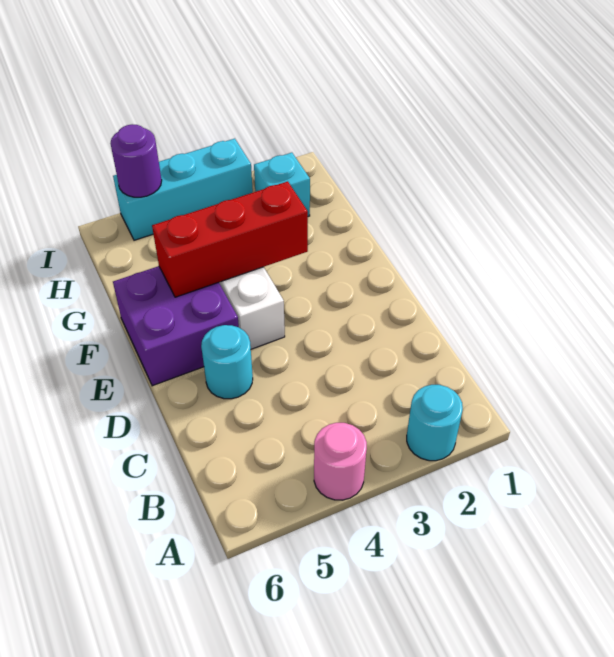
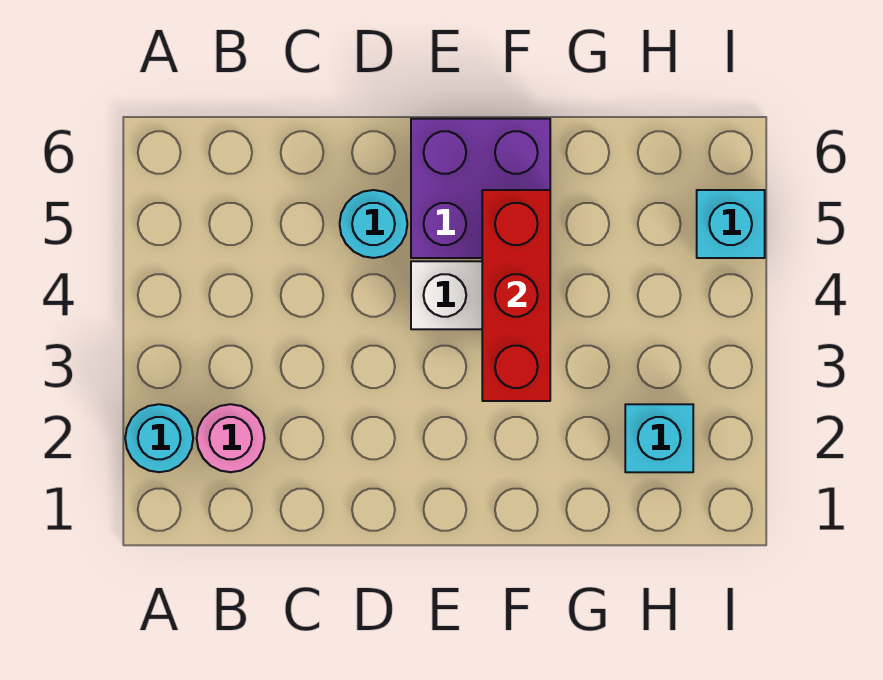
pink round brick A4 level 1 -> pink round brick B2 level 1
cyan brick I3:I5 level 1 -> cyan brick I5 level 1
purple round brick I5 level 2 -> none

